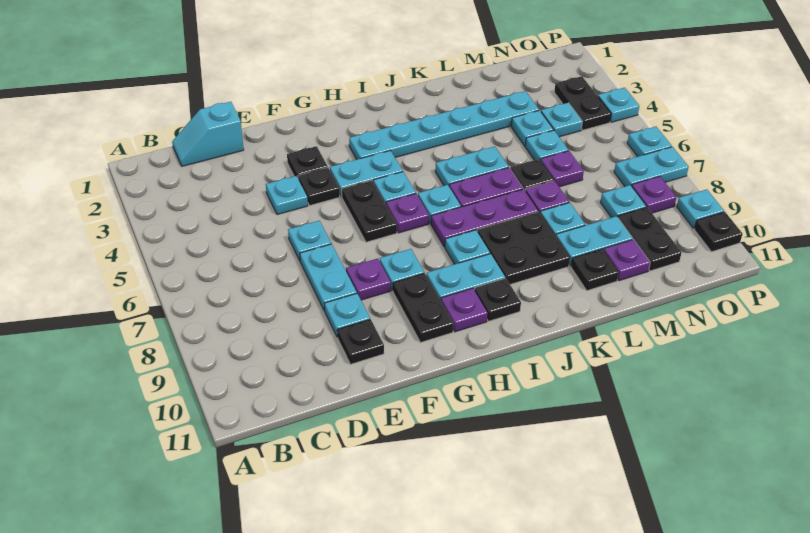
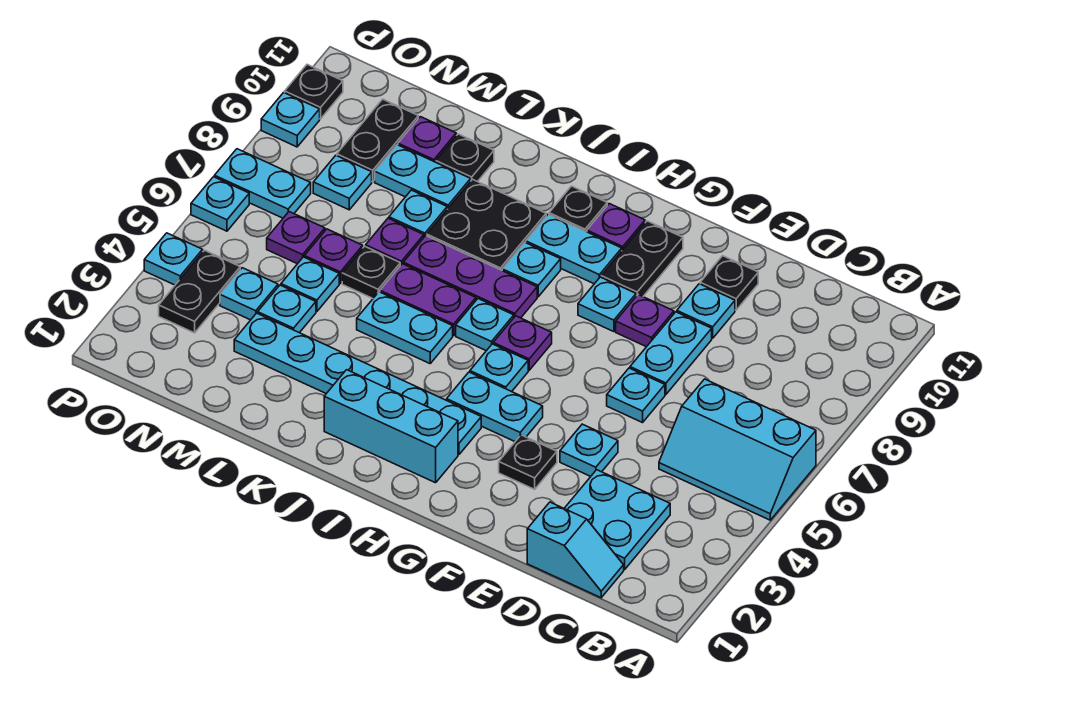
none -> cyan slope A5:C6 level 1 top 6
none -> cyan plate C2:D3 level 1
black plate F4 level 1 -> none
black plate G5:G6 level 1 -> none
none -> cyan brick H2:J2 level 1
purple plate O8 level 1 -> purple plate N6 level 1

